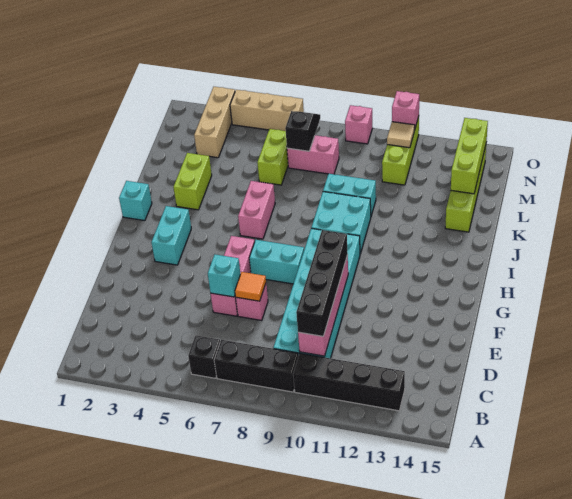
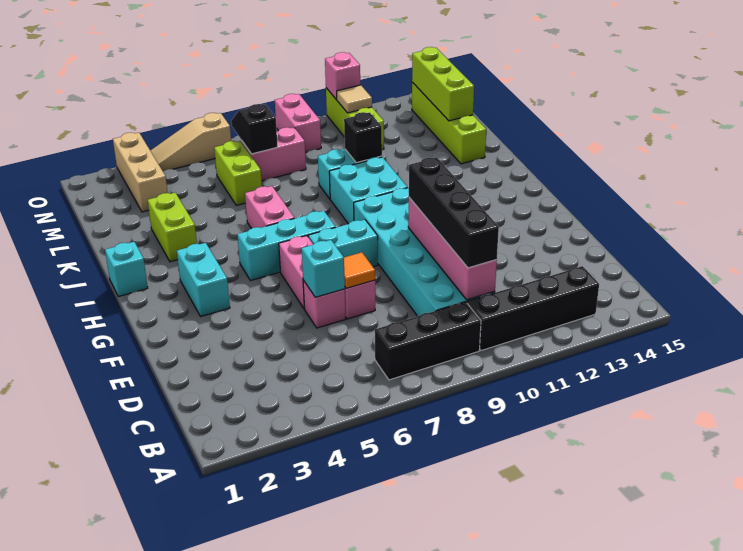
black brick B6 level 1 -> black brick K10 level 2
none -> cyan brick H5:H7 level 1
tan brick O4:O6 level 1 -> tan slope O4:O6 level 1 top 6
pink brick O9 level 1 -> pink brick N9:O9 level 1

